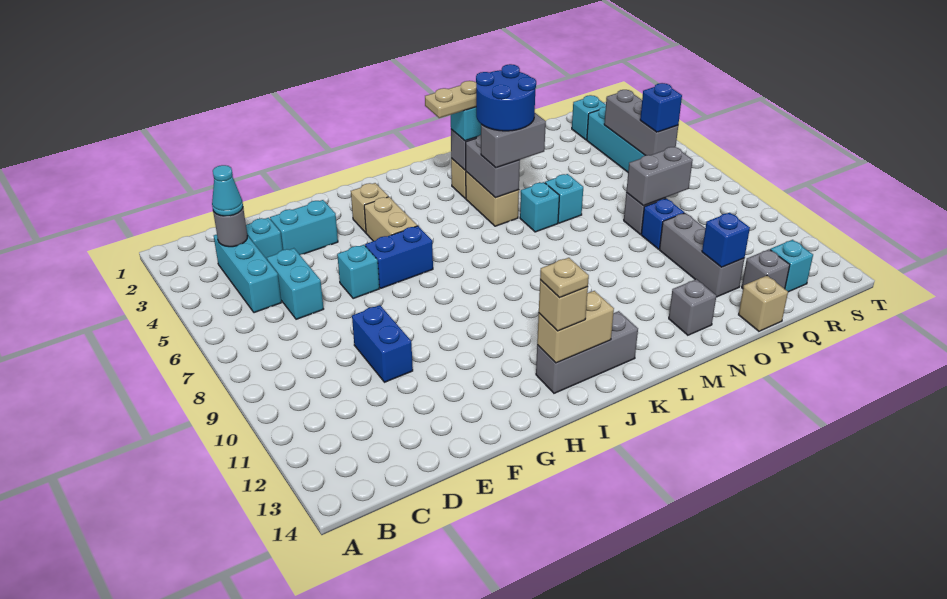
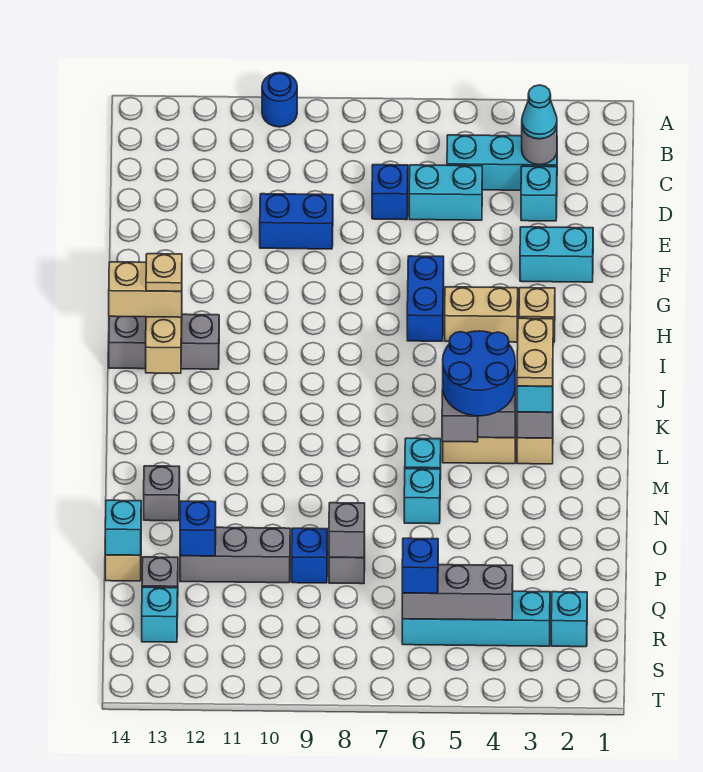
none -> blue round brick A10 level 1
none -> blue brick D7 level 1
cyan brick E3:F3 level 1 -> cyan brick F2:F3 level 1
cyan brick F6 level 1 -> cyan brick P14 level 2
grey brick I13:K13 level 1 -> grey brick I12:I14 level 1
tan brick I13 level 3 -> tan brick I13:I14 level 3
grey brick P8:Q8 level 2 -> grey brick P8 level 2

